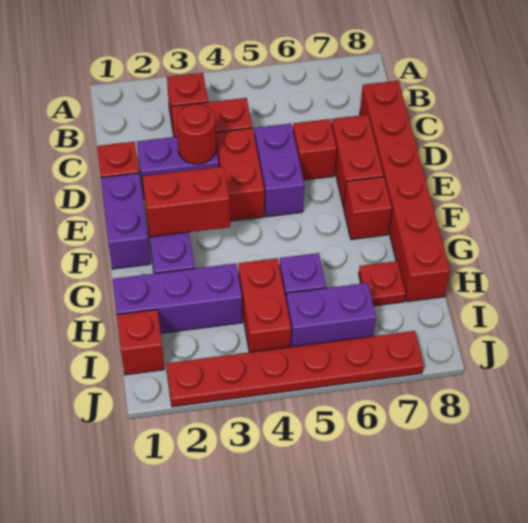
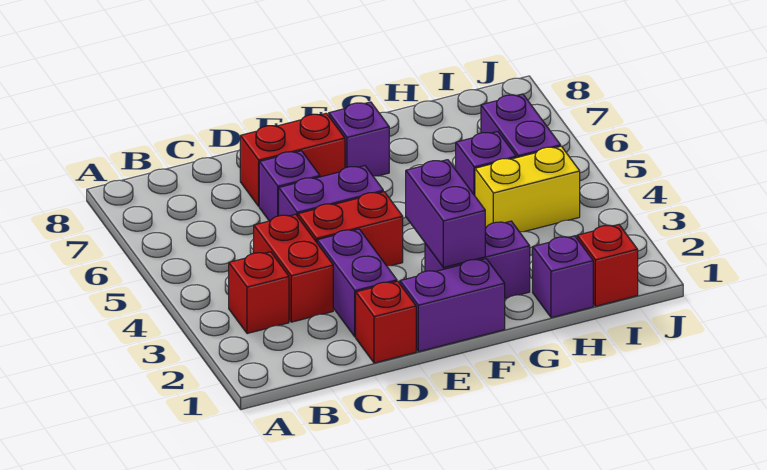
red brick C8:H8 level 1 -> none
red round brick D3 level 2 -> none
red brick D6 level 1 -> purple brick D6 level 1
red brick F2:F3 level 2 -> purple brick F2:F3 level 2
red brick F7 level 1 -> purple brick F7 level 1
purple brick H1:H3 level 1 -> purple brick H1 level 1
red brick H4:I4 level 1 -> yellow brick H4:I4 level 1
red plate H7 level 1 -> none
red plate J2:J7 level 1 -> none

